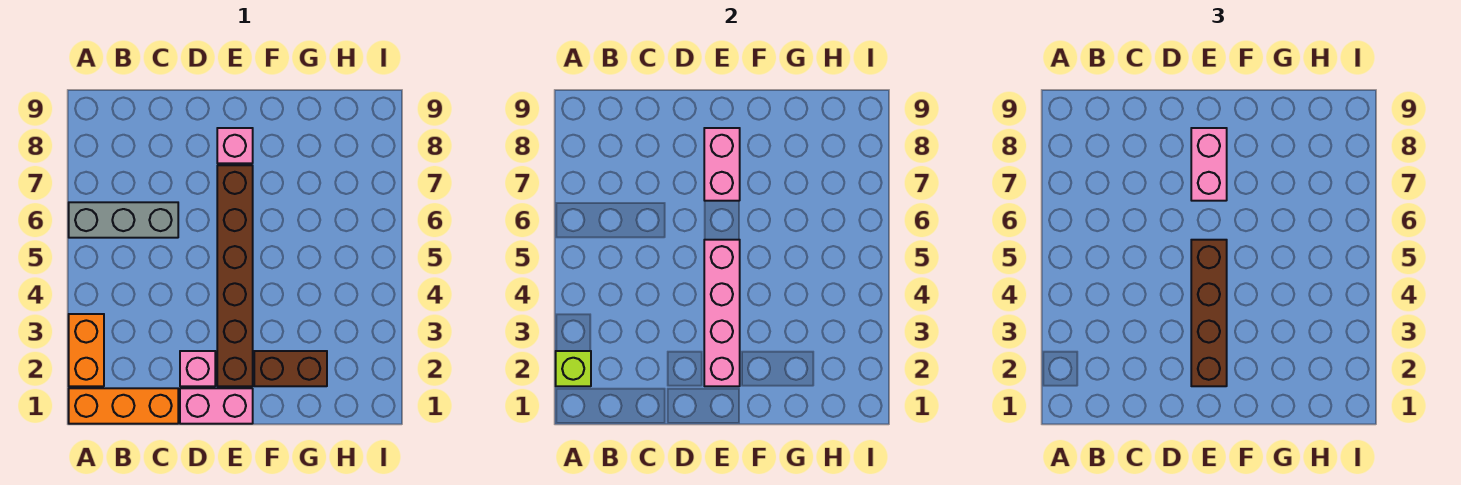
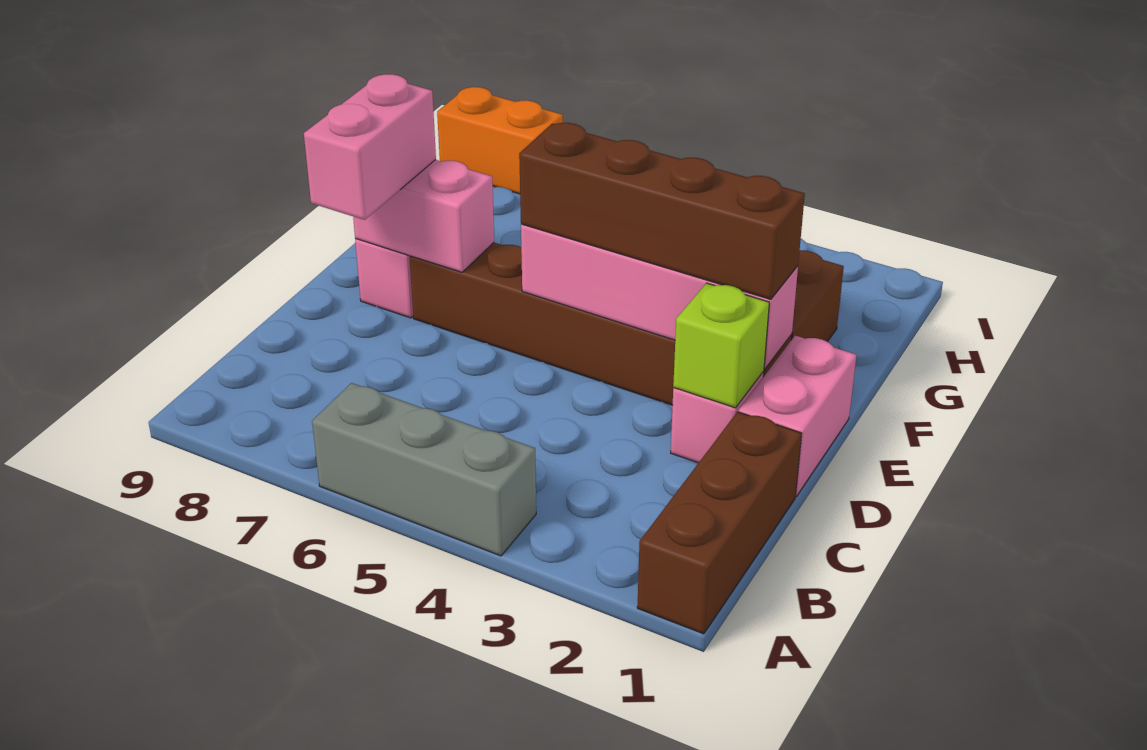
orange brick A1:C1 level 1 -> brown brick A1:C1 level 1
orange brick A2:A3 level 1 -> orange brick I8:I9 level 1
lime brick A2 level 2 -> lime brick D2 level 2
grey brick A6:C6 level 1 -> grey brick A4:A6 level 1
pink brick E7:E8 level 3 -> pink brick D8:E8 level 3

